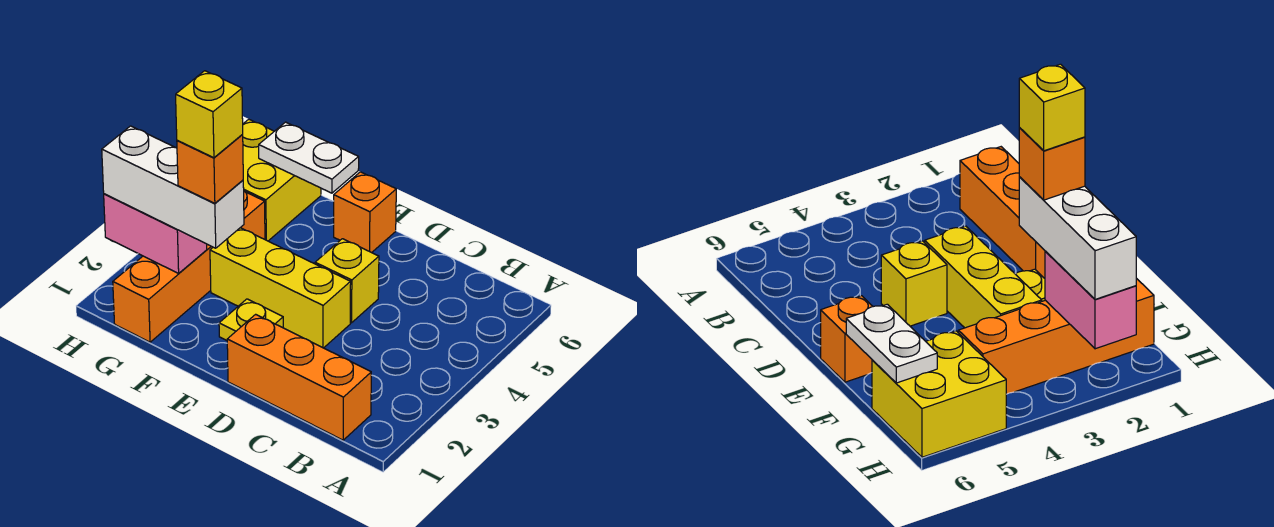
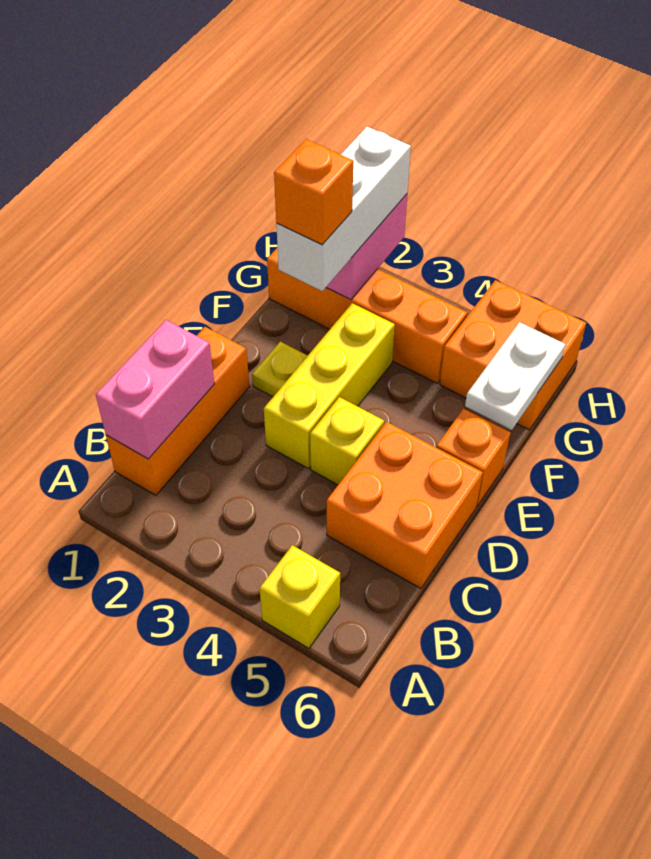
none -> pink brick B1:C1 level 2
none -> orange brick C5:D6 level 1
yellow brick F2 level 5 -> yellow brick A5 level 1
yellow brick G5:H6 level 1 -> orange brick G5:H6 level 1

